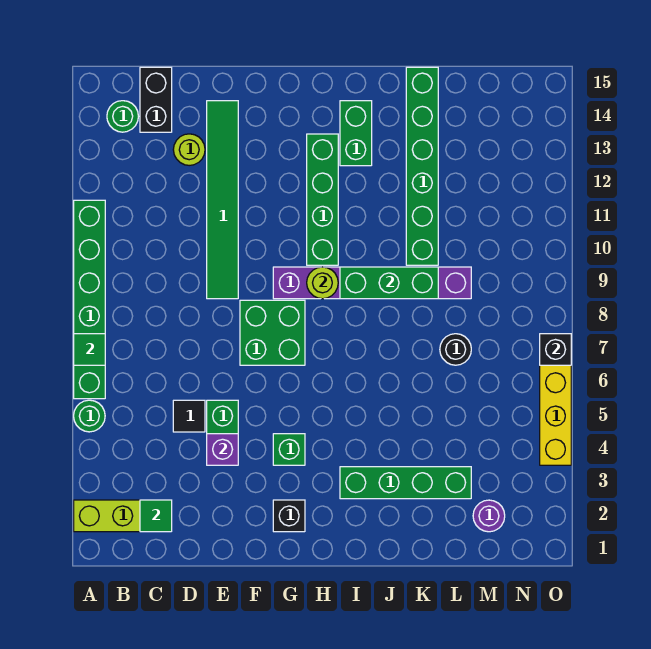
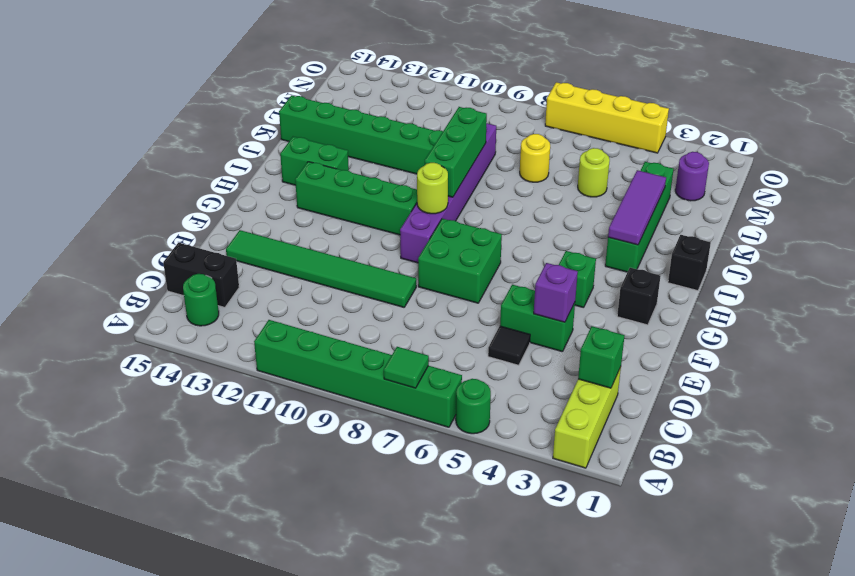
green tile C2 level 2 -> green brick C2 level 2
lime round brick D13 level 1 -> lime round brick L5 level 1
none -> purple tile I3:K3 level 2
black round brick L7 level 1 -> yellow round brick L7 level 1
black brick O7 level 2 -> black brick I1 level 1

